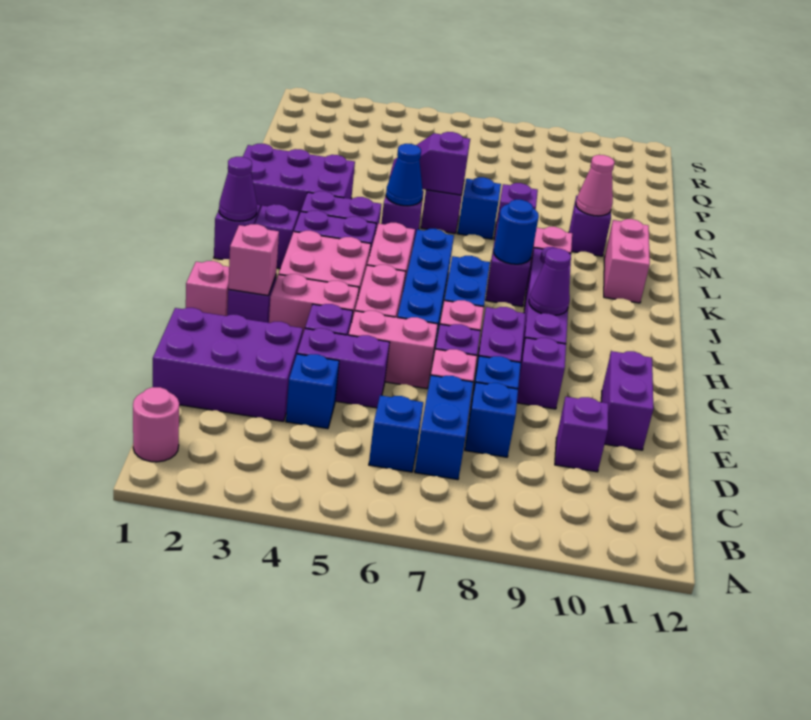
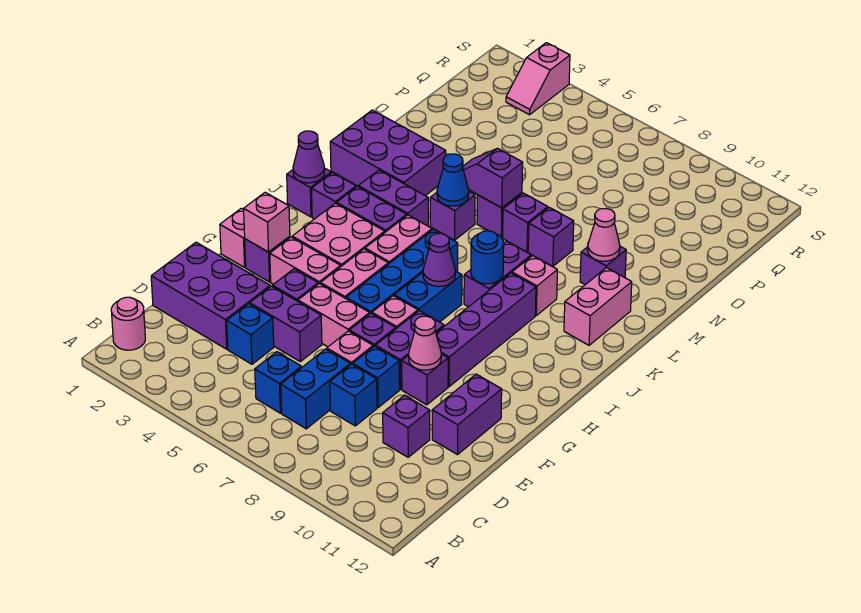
none -> pink cone F9 level 2
purple cone H9 level 2 -> purple cone I7 level 2
blue brick M7 level 1 -> purple brick M7 level 1
none -> pink slope R3:S3 level 1 top S

